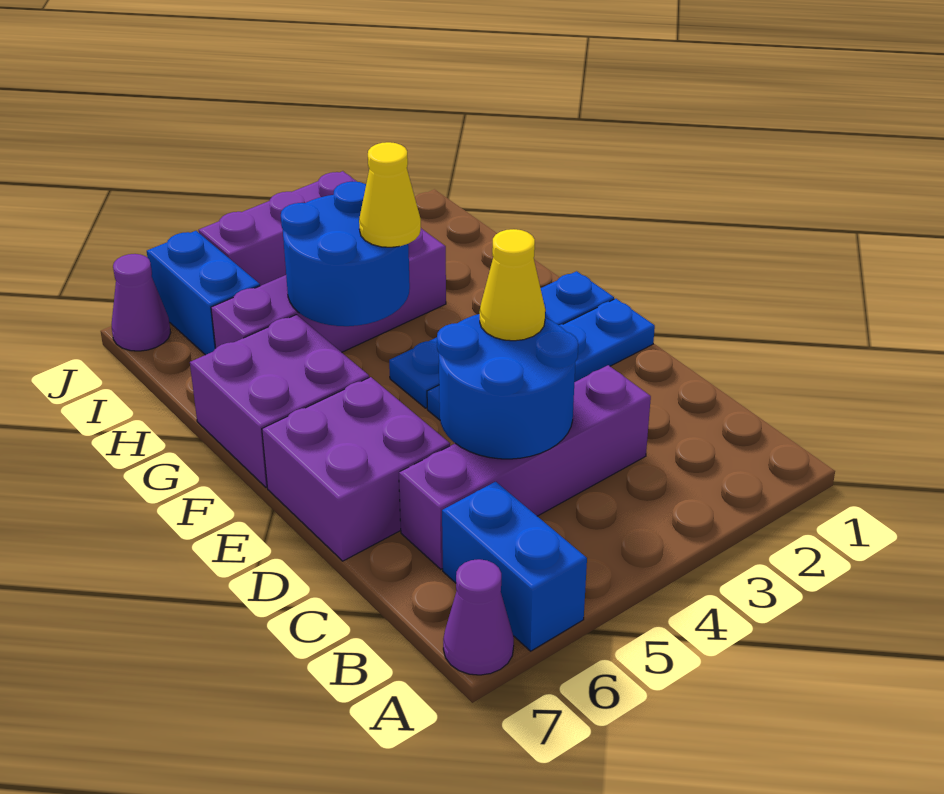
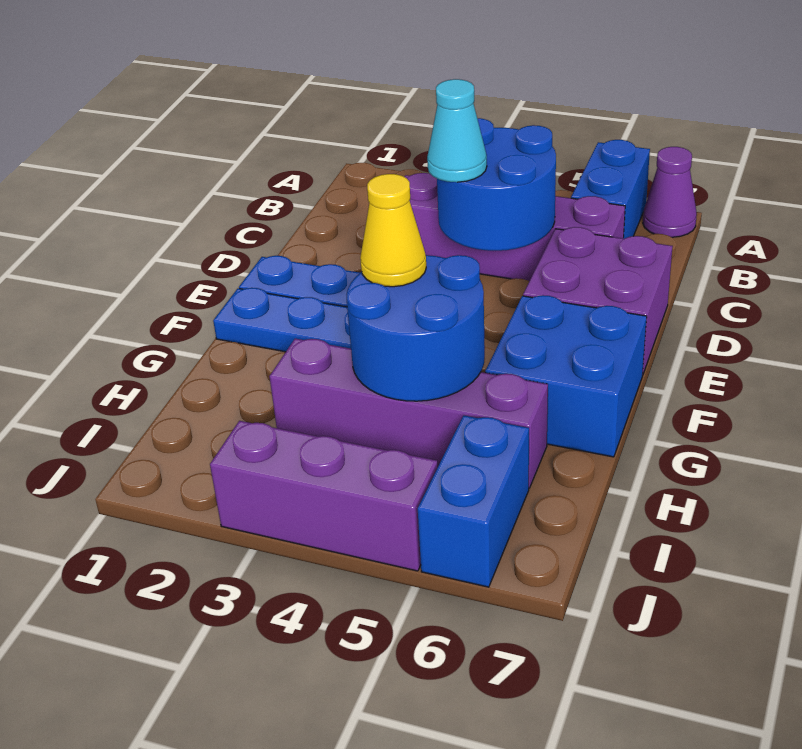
yellow cone D4 level 3 -> cyan cone D4 level 3
purple brick F6:G7 level 1 -> blue brick F6:G7 level 1
purple cone J7 level 1 -> none

